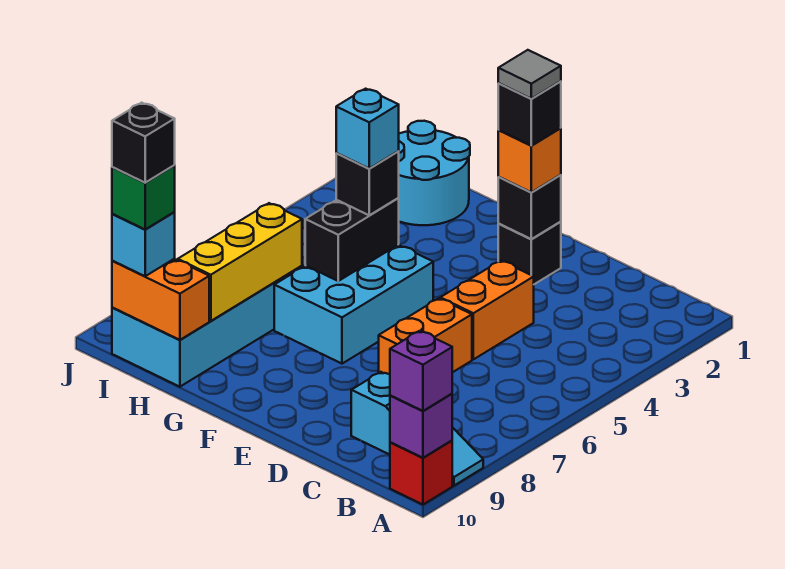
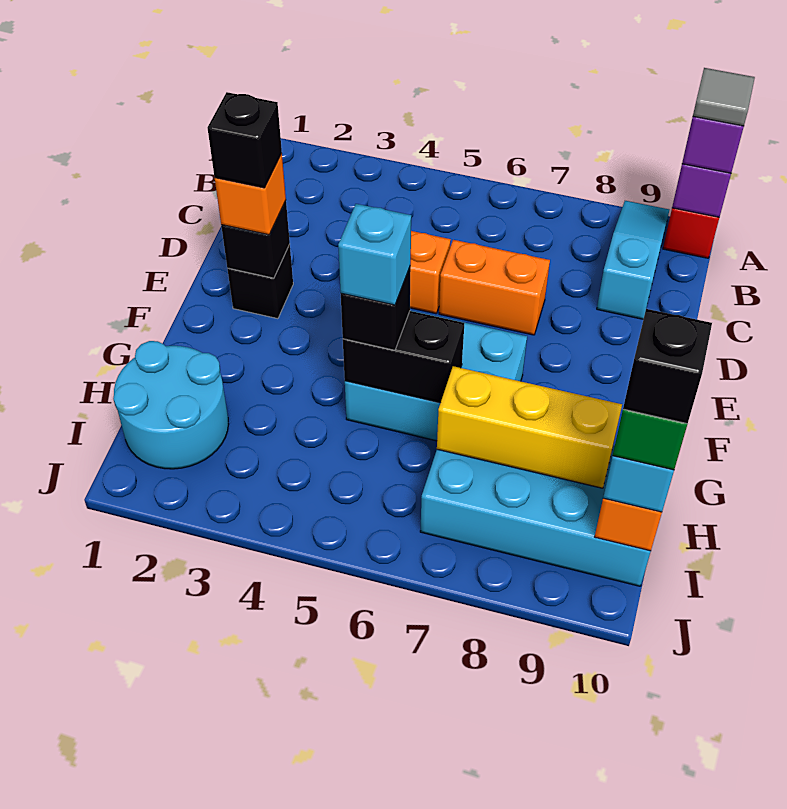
grey tile E2 level 5 -> grey tile A10 level 4

